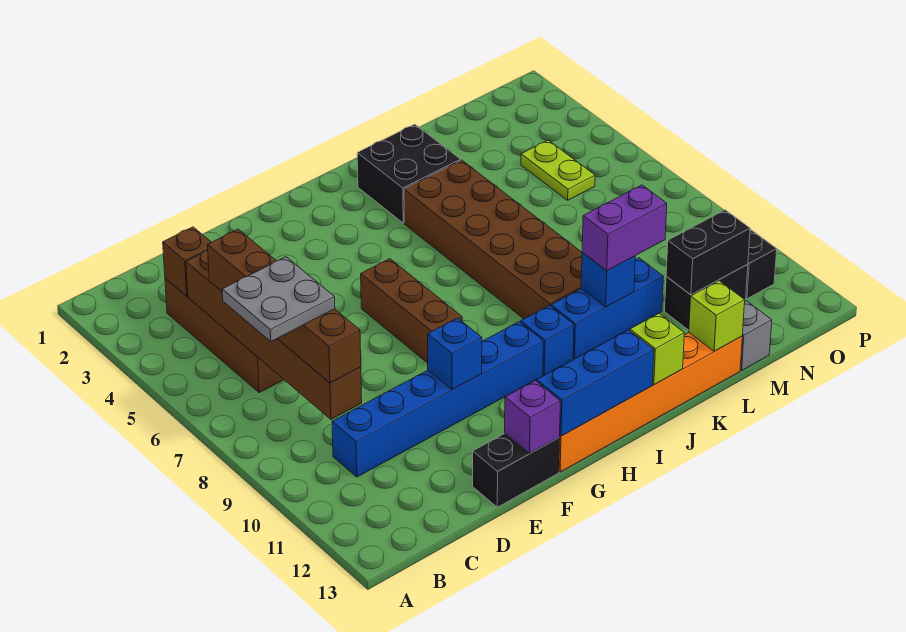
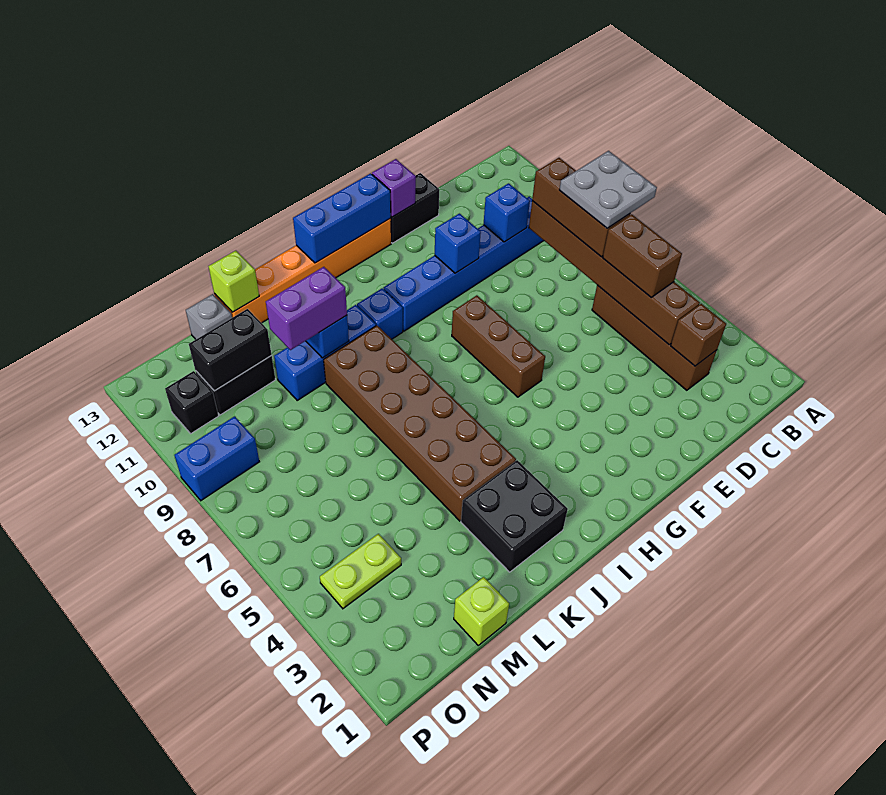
none -> blue brick D10 level 2
lime brick J13 level 2 -> lime brick M1 level 1
lime plate N4:N5 level 1 -> lime plate N4:O4 level 1
none -> blue brick O9:P9 level 1

